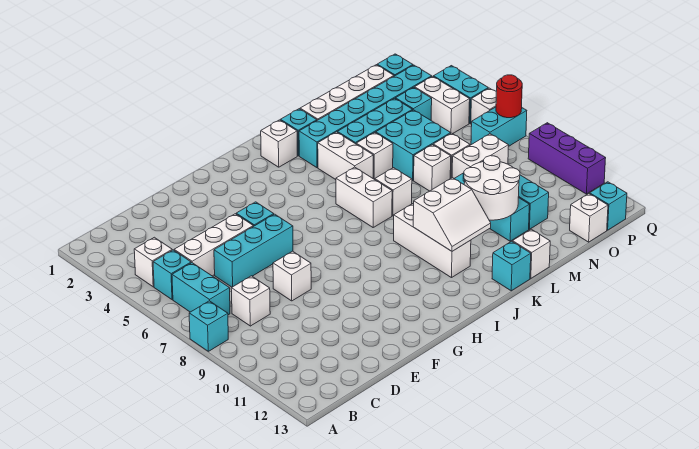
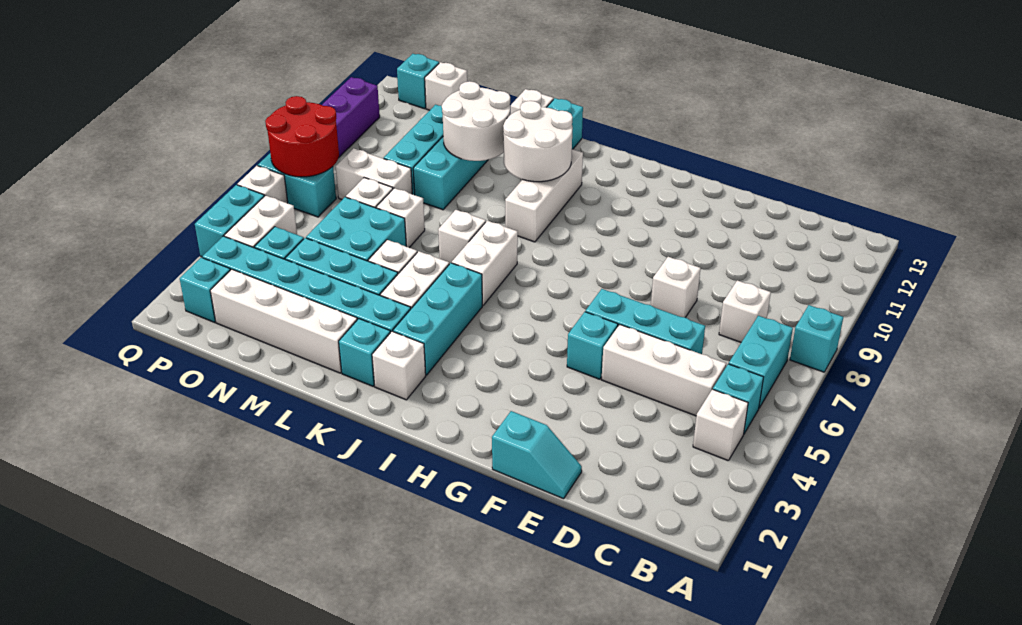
none -> cyan slope E1:F1 level 1 top F
none -> cyan brick J3:J5 level 1
white slope J10:K11 level 2 top 10 -> white round brick J10:K11 level 2
red round brick Q7 level 2 -> red round brick P7:Q8 level 2

